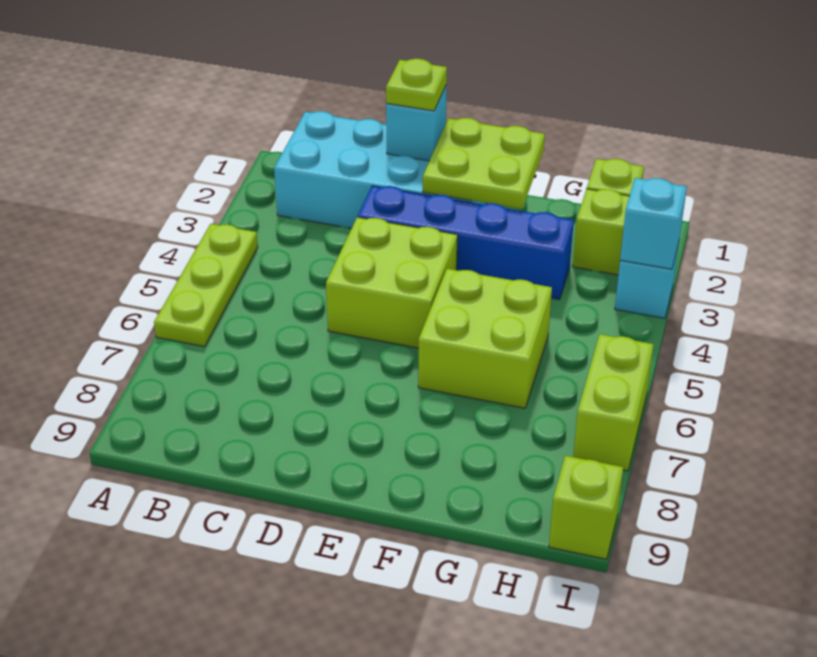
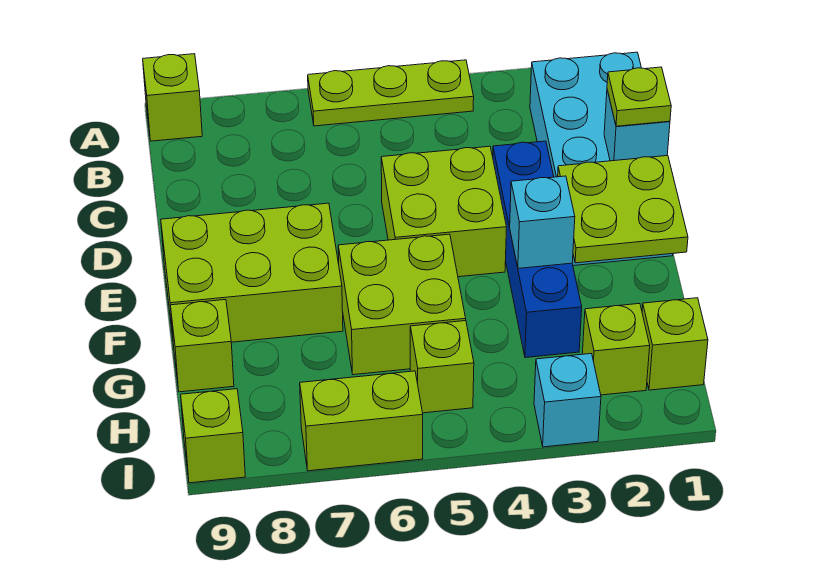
none -> lime brick A9 level 1
none -> lime brick E7:F9 level 1
none -> lime brick G9 level 1
none -> lime brick H5 level 1
cyan brick I3 level 2 -> cyan brick F3 level 2

